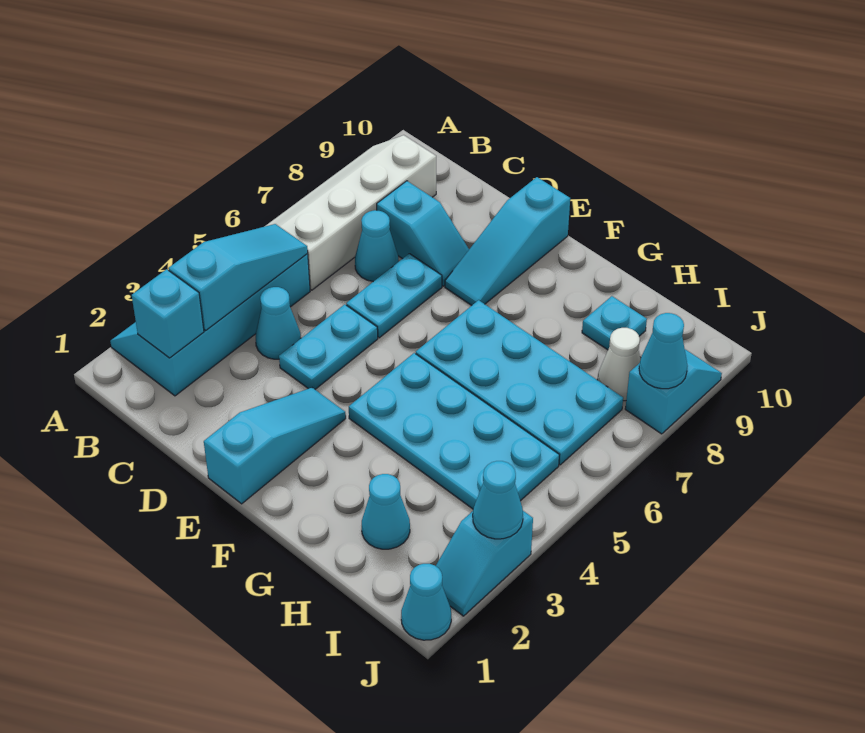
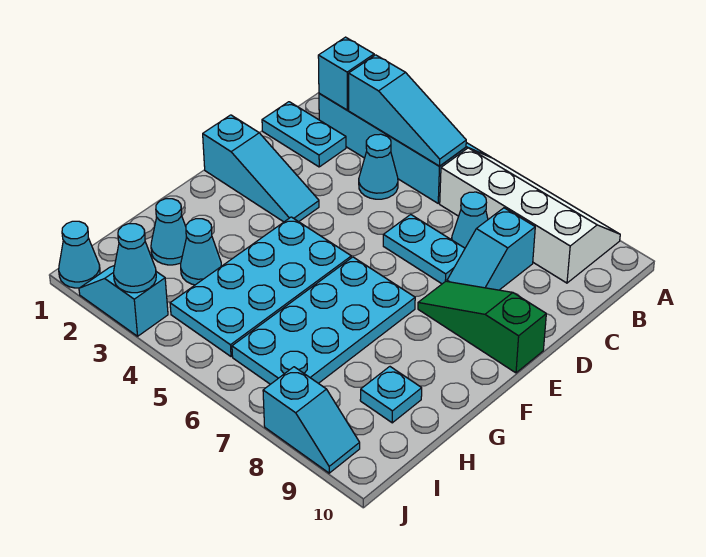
cyan plate D4:D5 level 1 -> cyan plate C1:C2 level 1
cyan slope E8:E10 level 1 top 10 -> green slope E8:E10 level 1 top 10
white cone I8 level 1 -> none
cyan cone J8 level 2 -> cyan cone H3 level 1

